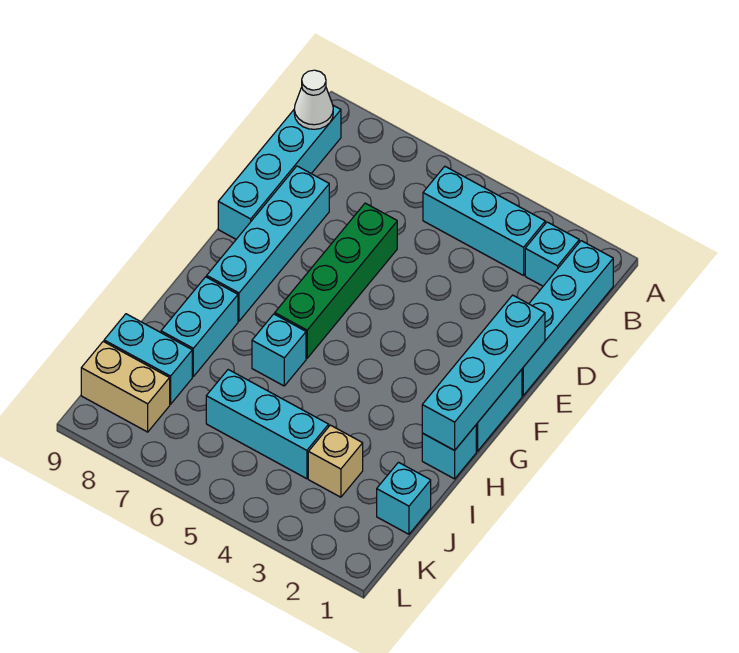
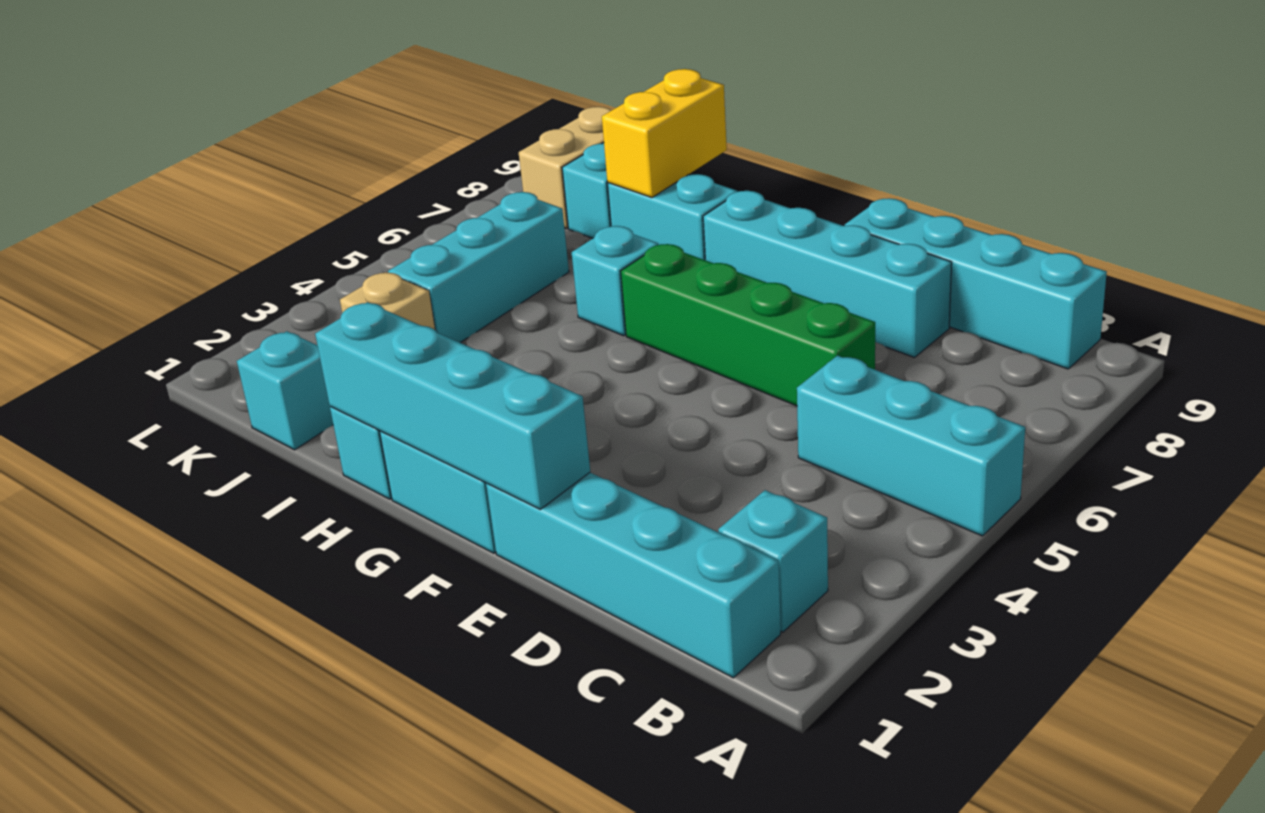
cyan brick B3:B5 level 1 -> cyan brick A5:C5 level 1
white cone B9 level 2 -> none
none -> yellow brick I8:I9 level 2

